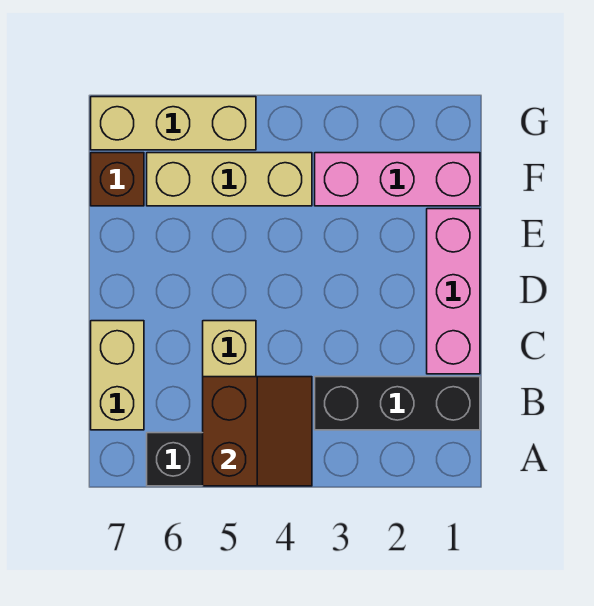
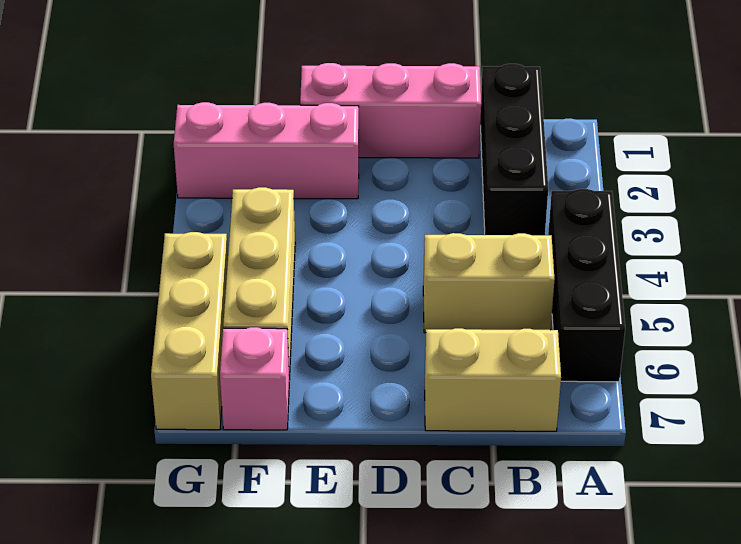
brown slope A4:B5 level 2 top 5 -> none
pink brick F1:F3 level 1 -> pink brick E2:G2 level 1
brown brick F7 level 1 -> pink brick F7 level 1

